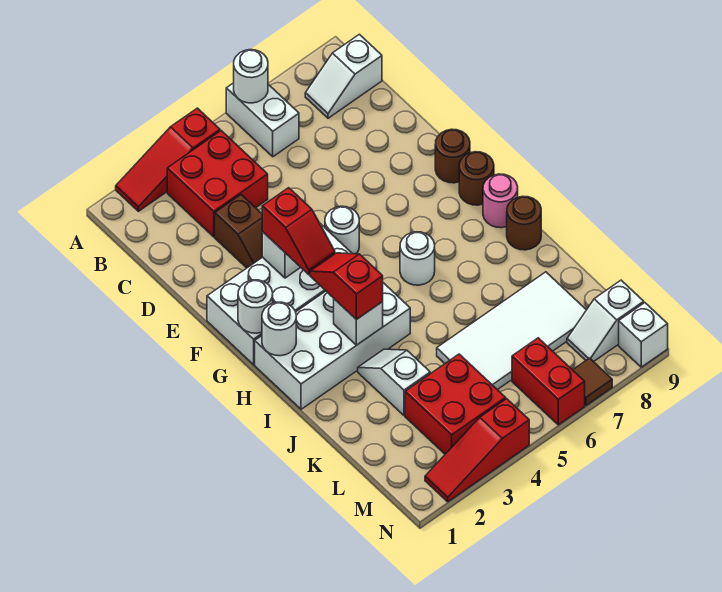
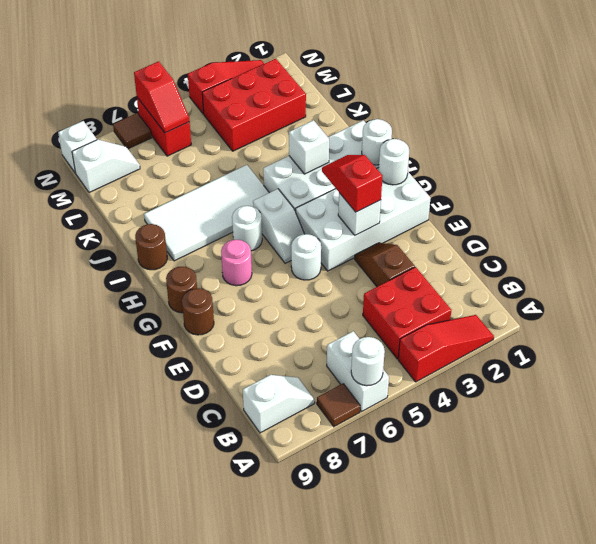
none -> brown tile A7 level 1
red slope H3:I3 level 3 top I -> red slope M6:N6 level 2 top N
pink round brick H9 level 1 -> pink round brick G7 level 1
white slope J3:K3 level 1 top K -> white slope G5:H5 level 1 top H
white tile K5:L8 level 1 -> white tile I5:J8 level 1
red brick L3:M4 level 1 -> red brick L2:M4 level 1

